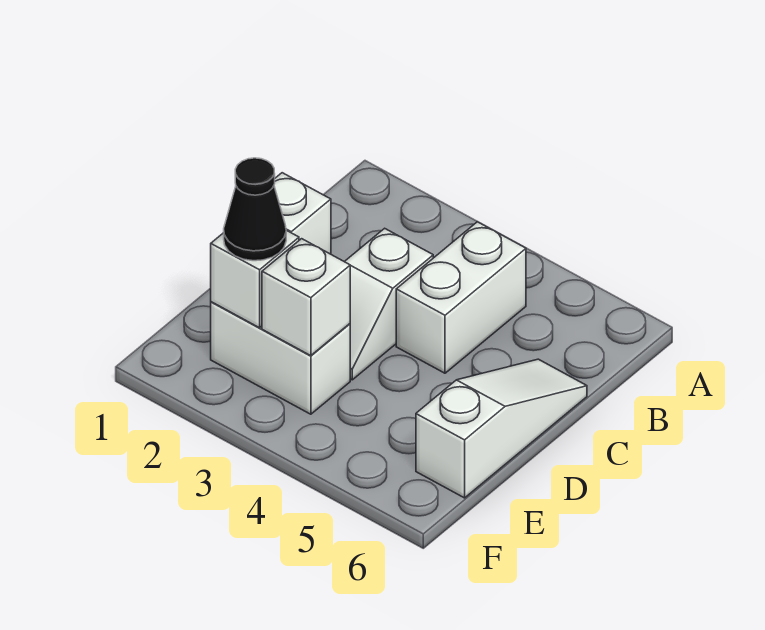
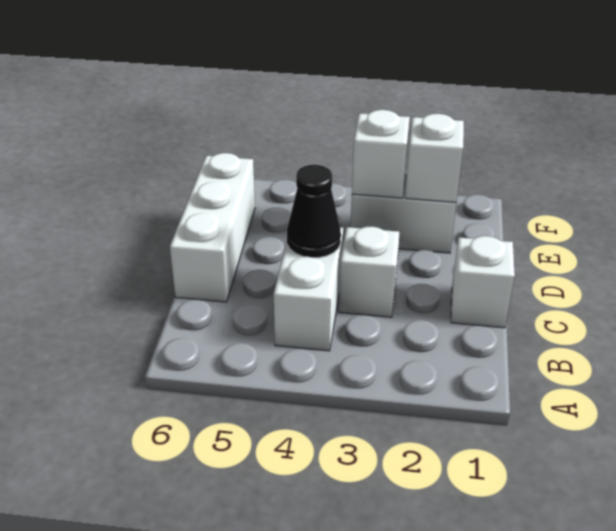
white slope C6:E6 level 1 top E -> white brick C6:E6 level 1
black cone E2 level 3 -> black cone C4 level 2

